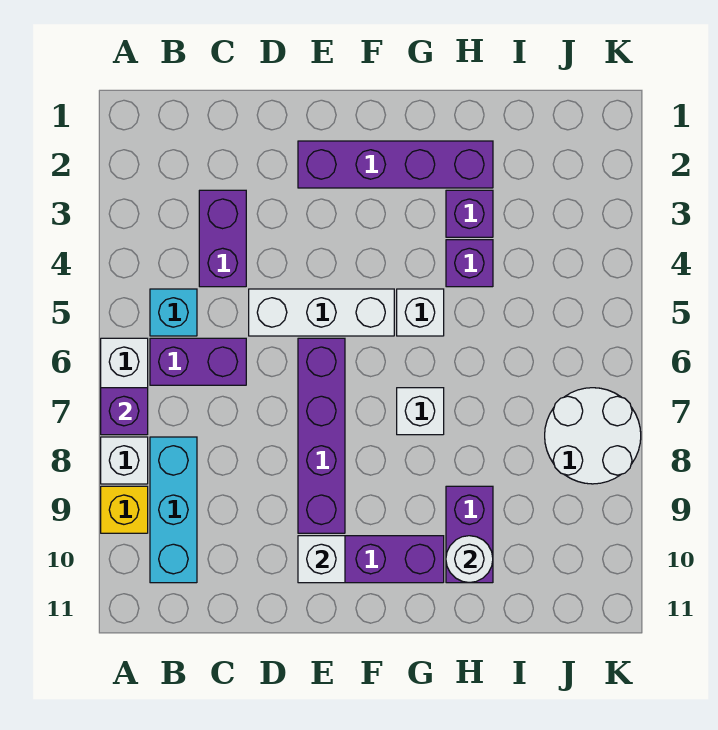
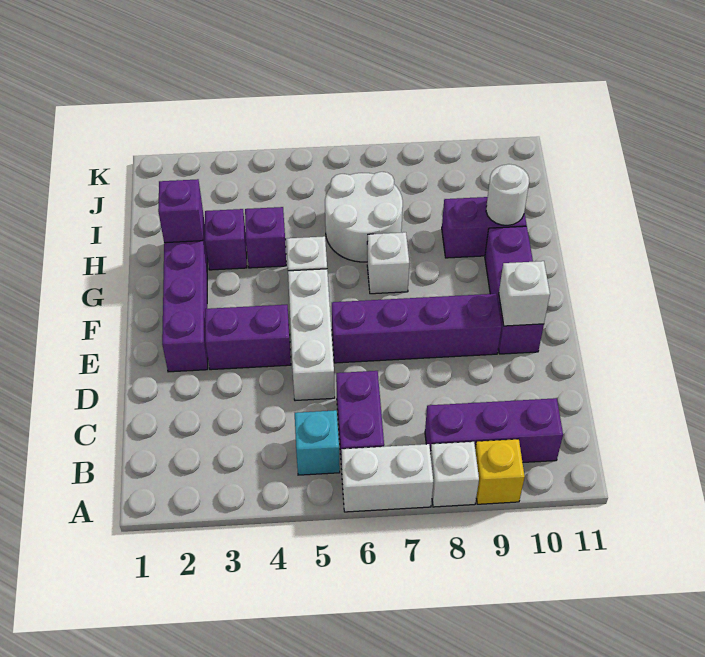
purple brick A7 level 2 -> purple brick H2 level 2
cyan brick B8:B10 level 1 -> purple brick B8:B10 level 1
purple brick C3:C4 level 1 -> purple brick E3:E4 level 1
white round brick J7:K8 level 1 -> white round brick H6:I7 level 1

